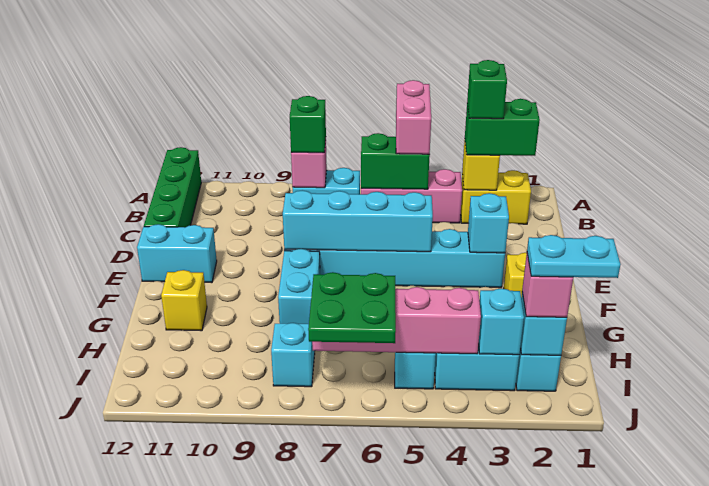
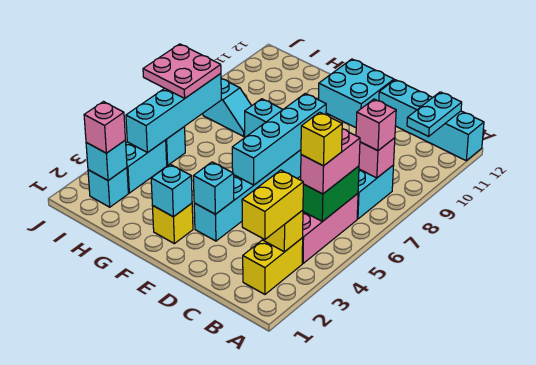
pink brick A5:B5 level 3 -> pink brick B5:B6 level 3
green brick A12:D12 level 1 -> cyan brick A12:D12 level 1
green brick B2:B3 level 3 -> yellow brick B2:B3 level 3
green brick B3 level 4 -> none
green brick B8 level 3 -> pink brick B8 level 3
cyan brick E11:E12 level 1 -> cyan brick E11:F12 level 1
yellow brick G11 level 1 -> yellow brick B5 level 4
cyan plate I1:I2 level 4 -> cyan plate B11:B12 level 2
cyan brick I3 level 2 -> cyan brick F2 level 2
pink brick I4:I7 level 2 -> cyan brick I4:I7 level 2
green plate I6:J7 level 3 -> pink plate I6:J7 level 3

